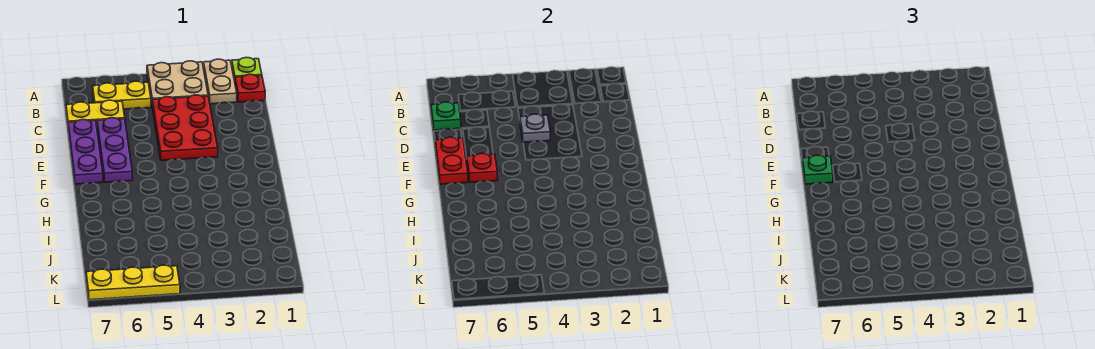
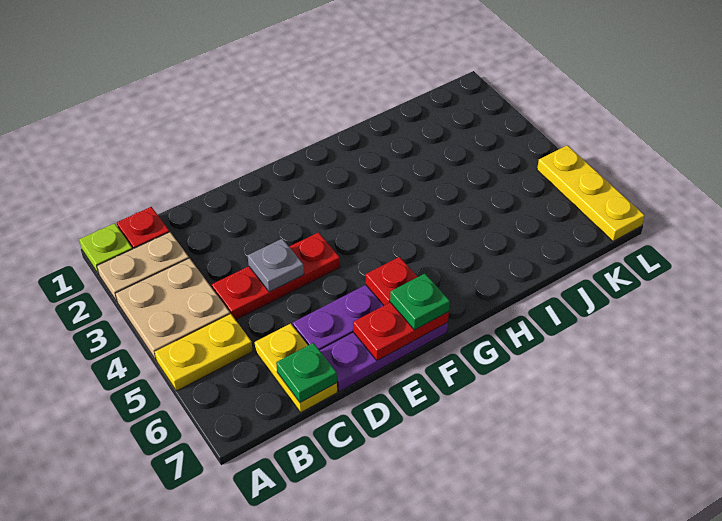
yellow plate B5:B6 level 1 -> yellow plate A5:B5 level 1
red plate C3:E4 level 1 -> red plate C4:E4 level 1

